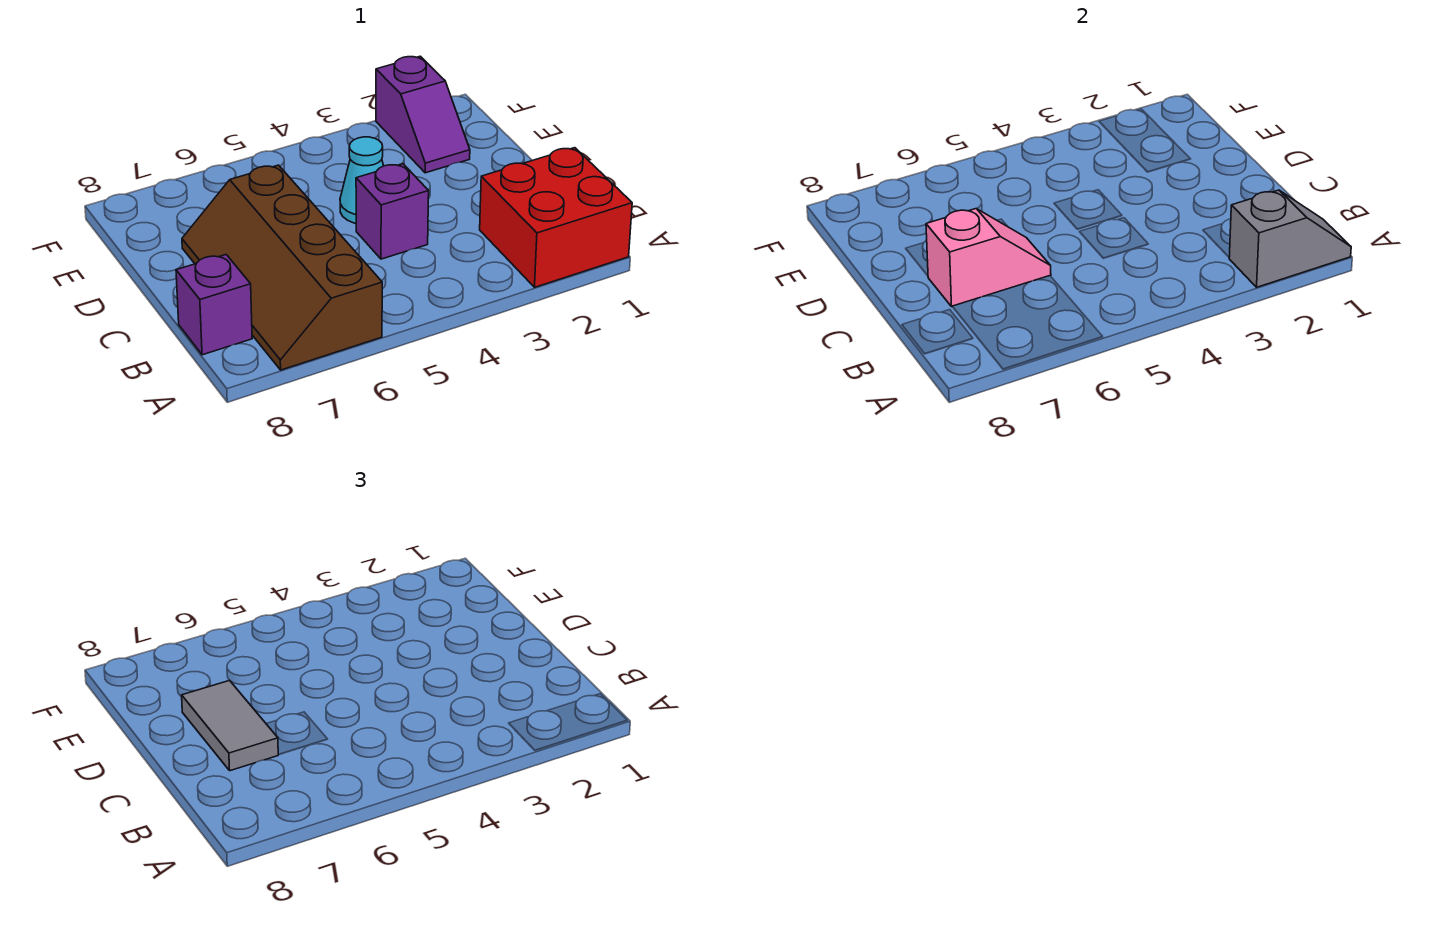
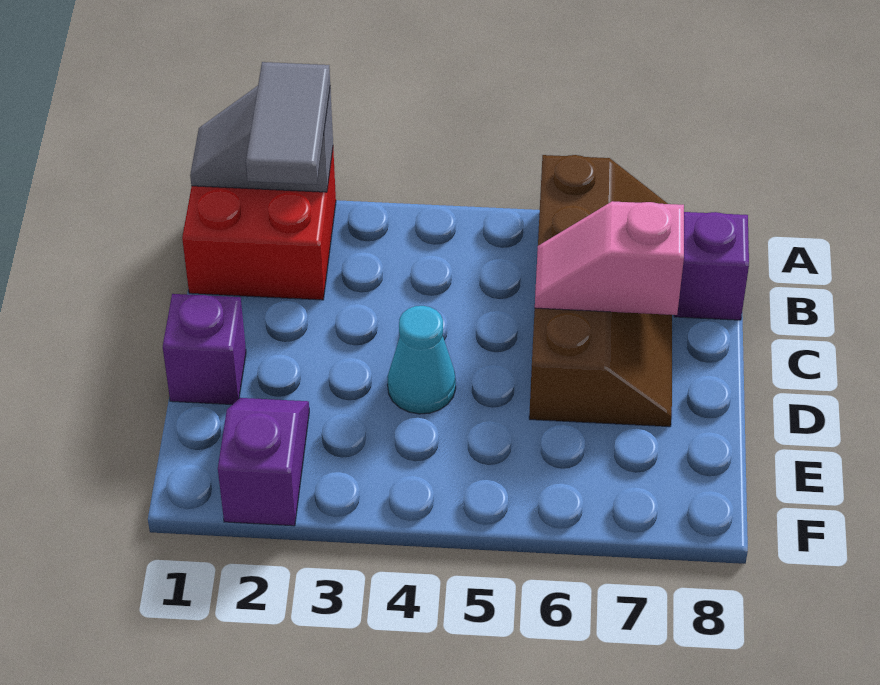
purple brick C4 level 1 -> purple brick D1 level 1
grey tile C7:D7 level 3 -> grey tile A2:B2 level 3

